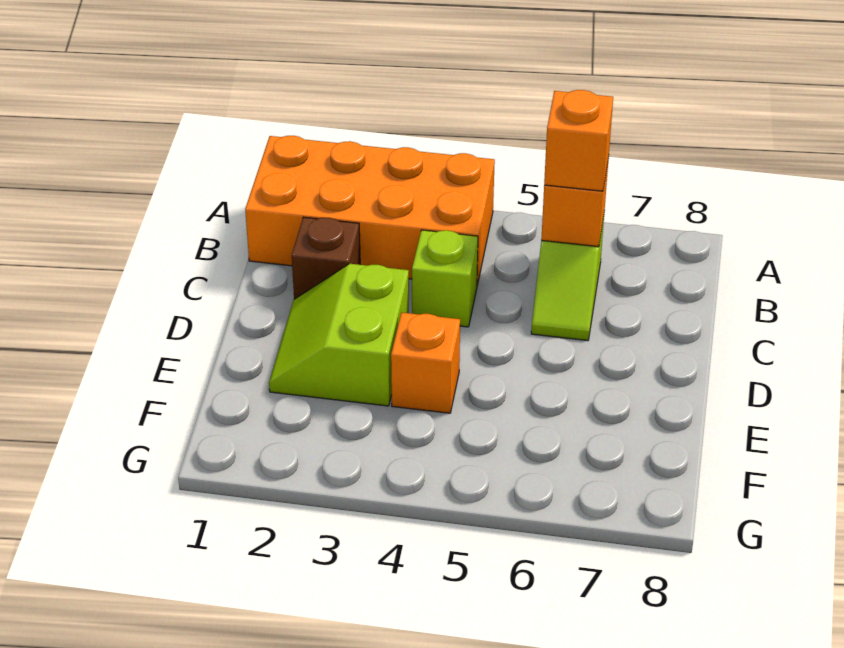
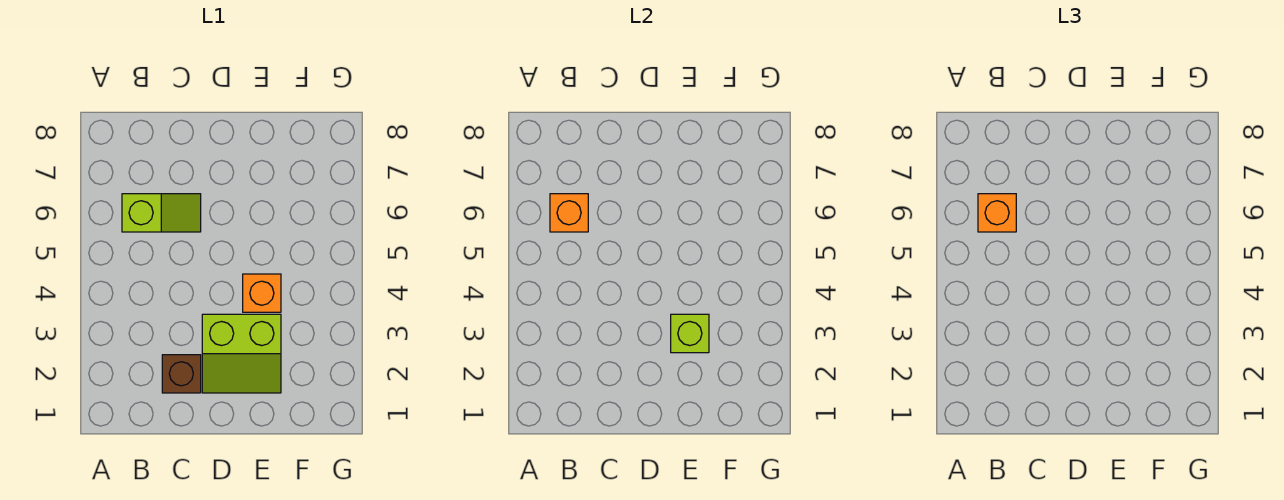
orange brick A1:B4 level 1 -> none
lime brick C4 level 1 -> lime brick E3 level 2

